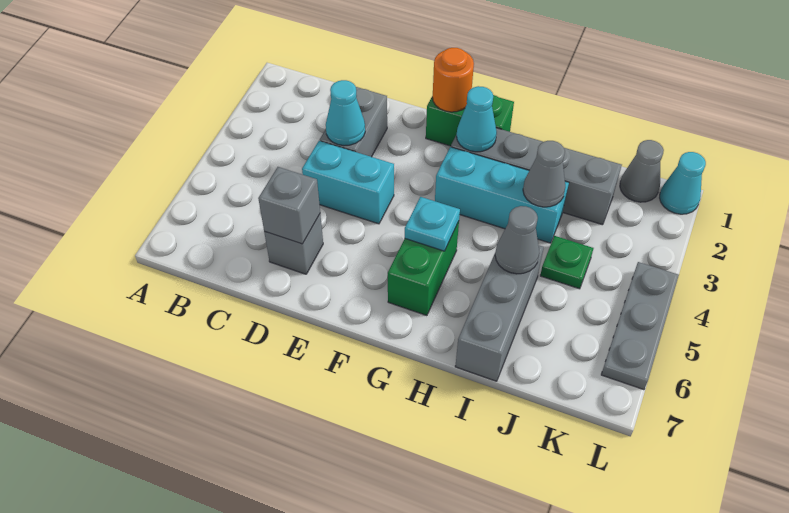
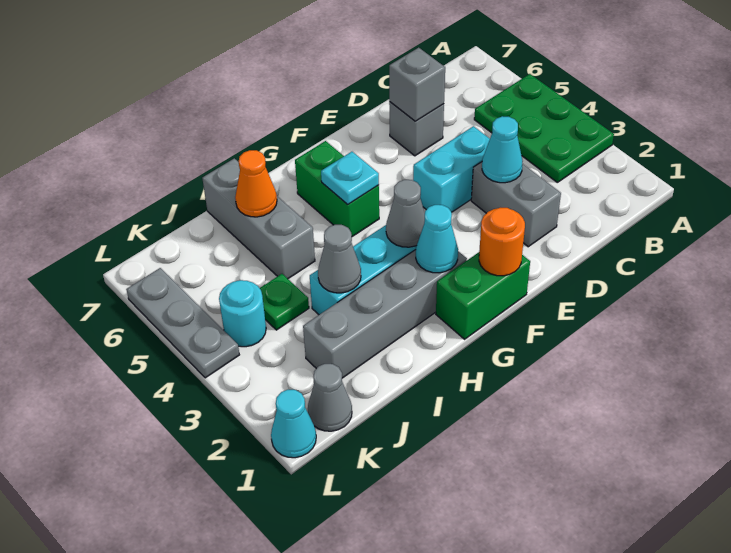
none -> green plate A3:B5 level 1
grey cone I5 level 2 -> grey cone G3 level 2
none -> orange cone I6 level 2
none -> cyan round brick K4 level 1

